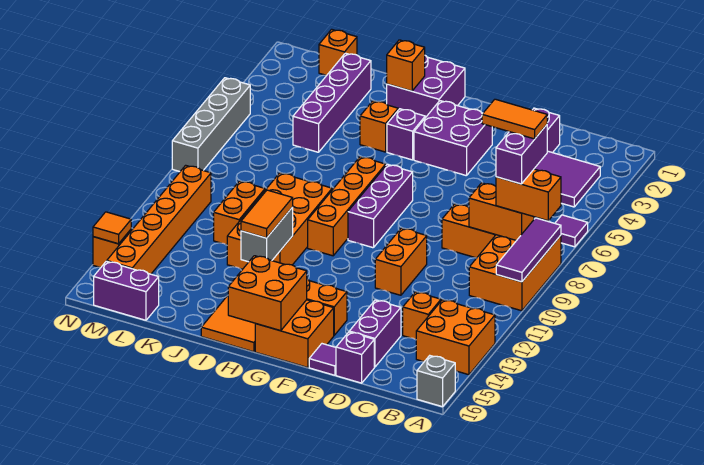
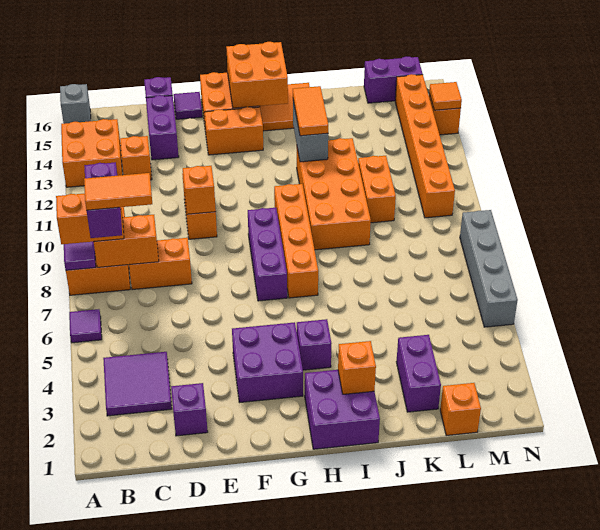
orange brick I4 level 1 -> orange brick E10 level 2
purple brick K2:K5 level 1 -> purple brick K2:K3 level 1

